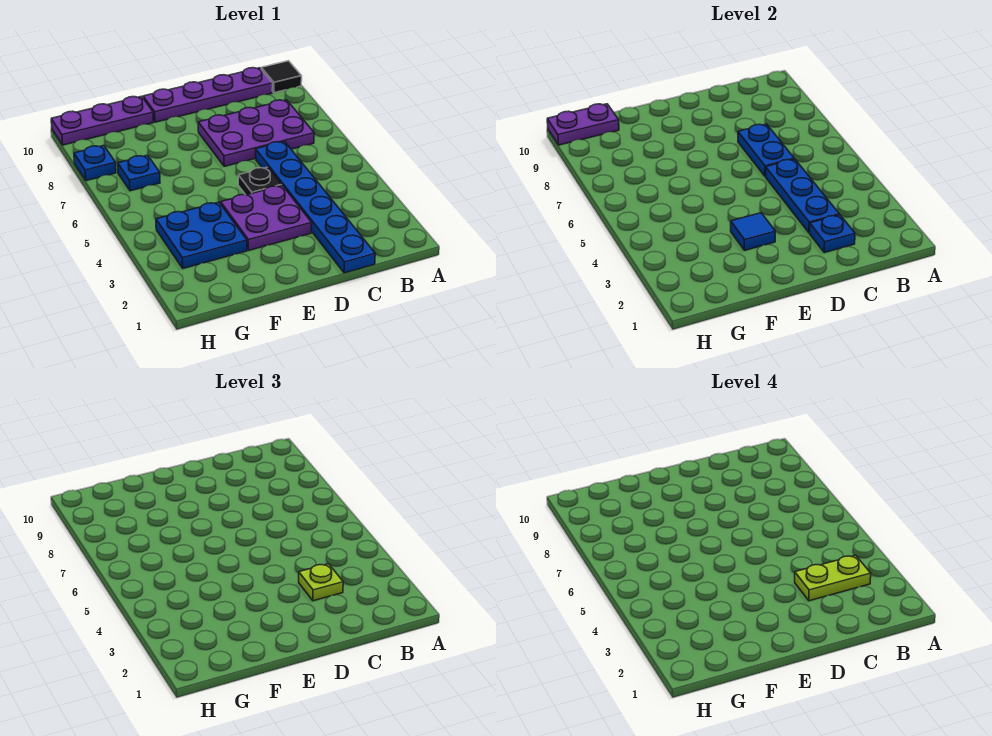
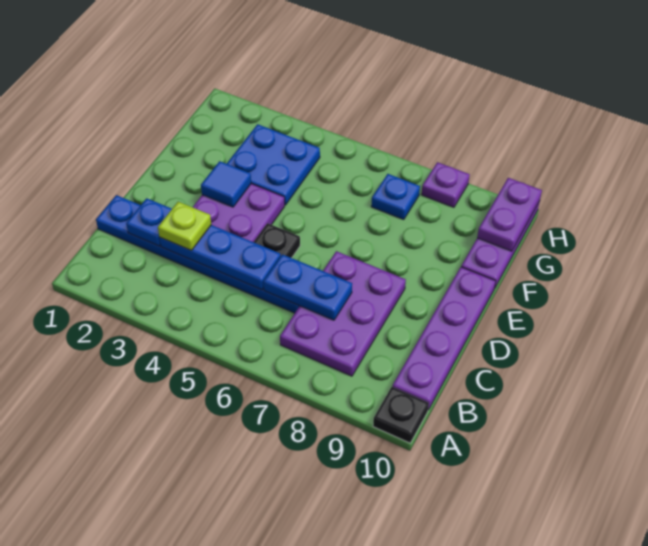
black tile A10 level 1 -> black plate A10 level 1
lime plate B3:C3 level 4 -> none
blue plate H8 level 1 -> purple plate H8 level 1

